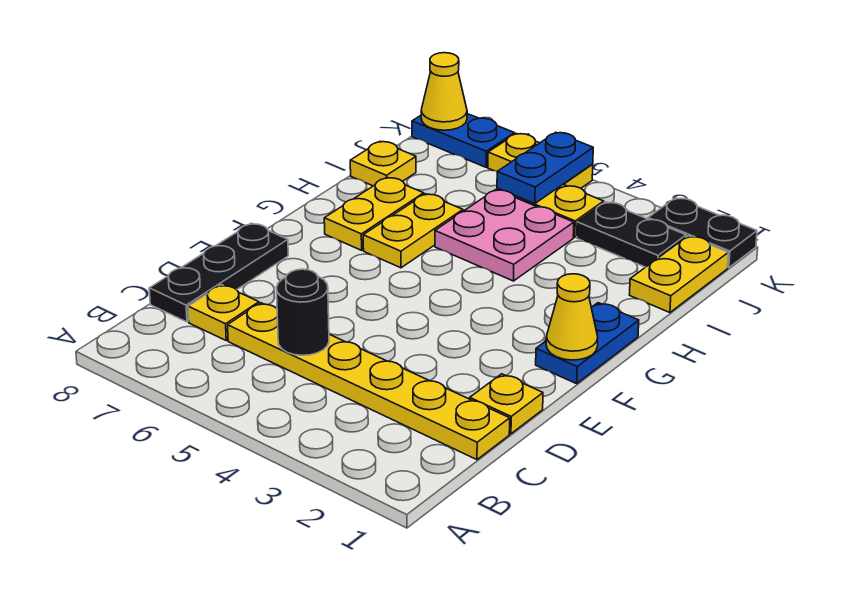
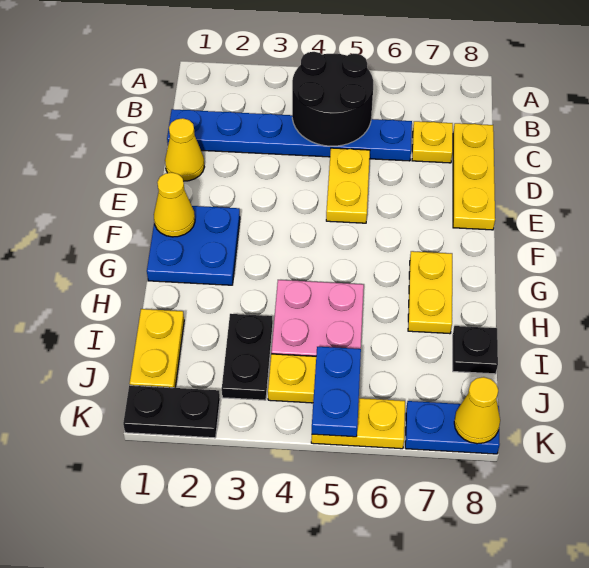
yellow plate C1:C6 level 1 -> blue plate C1:C6 level 1
black round brick C5 level 2 -> black round brick B4:C5 level 2
black plate C8:E8 level 1 -> yellow plate C8:E8 level 1
yellow plate D1 level 1 -> yellow cone D1 level 1
blue plate F1:G1 level 1 -> blue plate F1:G2 level 1
yellow plate G6:H6 level 1 -> yellow plate D5:E5 level 1
yellow plate I8 level 1 -> black plate I8 level 1
black plate J2:J3 level 1 -> black plate I3:J3 level 1

